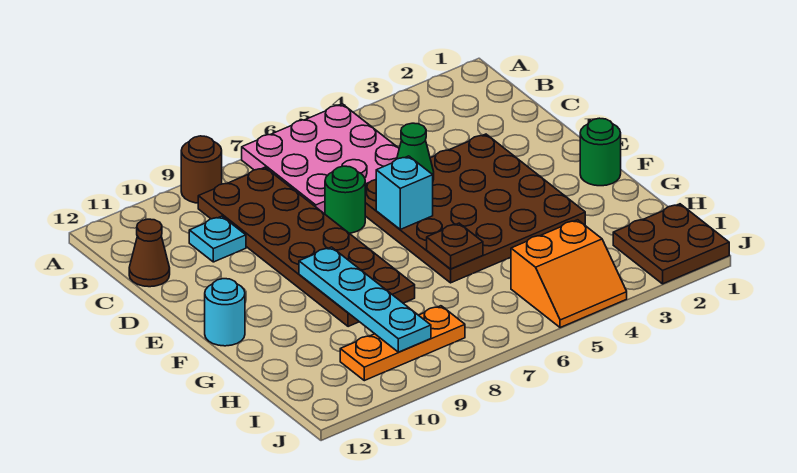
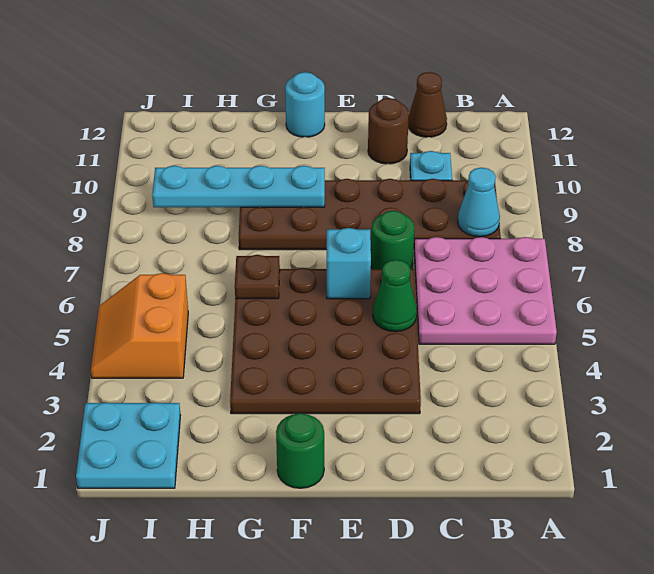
brown round brick A9 level 1 -> brown round brick D11 level 1
none -> cyan cone B8 level 2
brown plate I1:J2 level 1 -> cyan plate I1:J2 level 1
orange plate I8:I10 level 1 -> none

